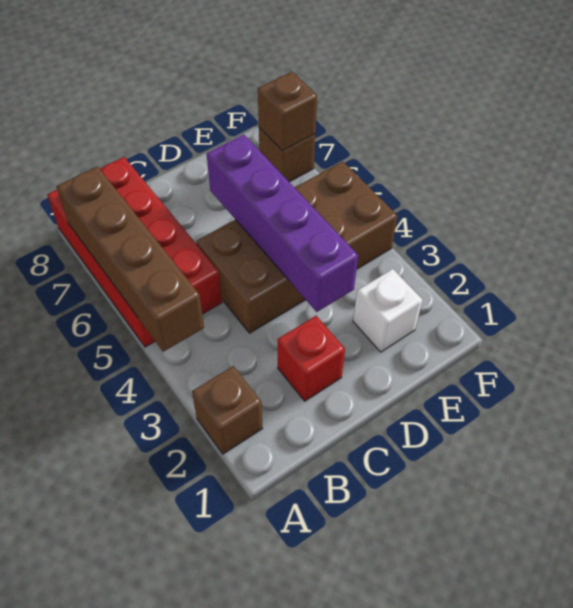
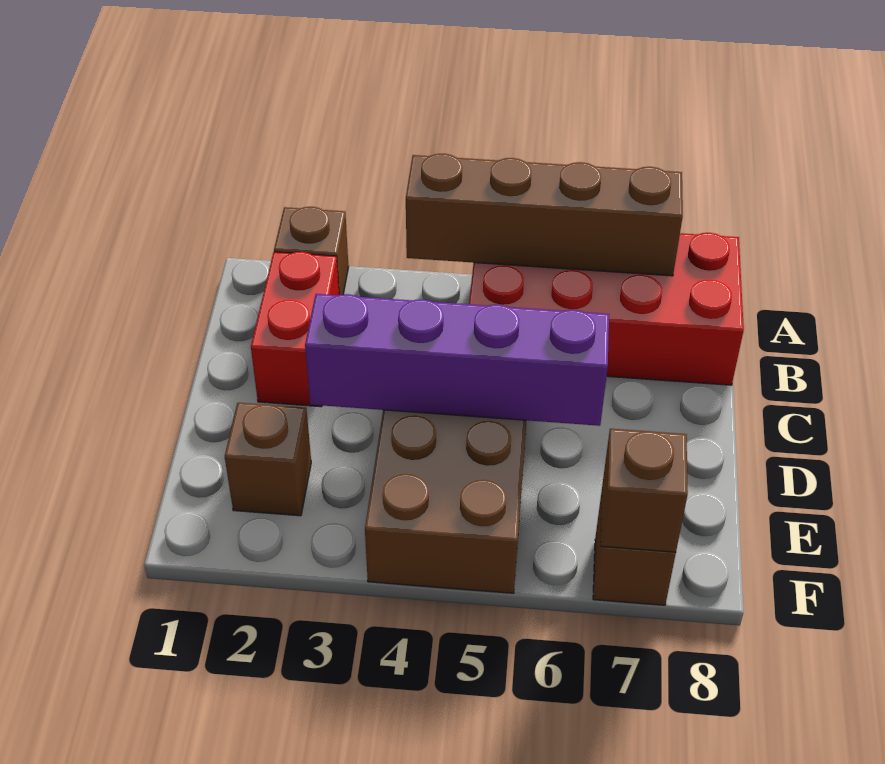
red brick C2 level 1 -> red brick B2:C2 level 1
white brick E2 level 1 -> brown brick E2 level 1

